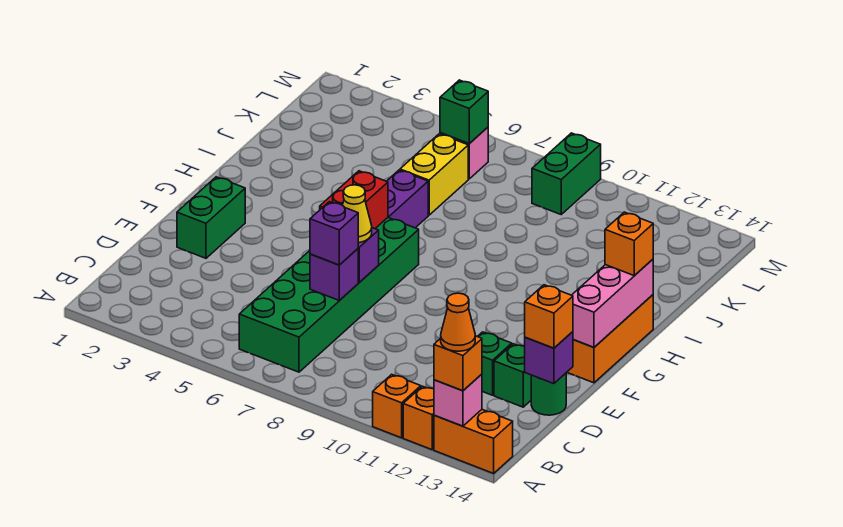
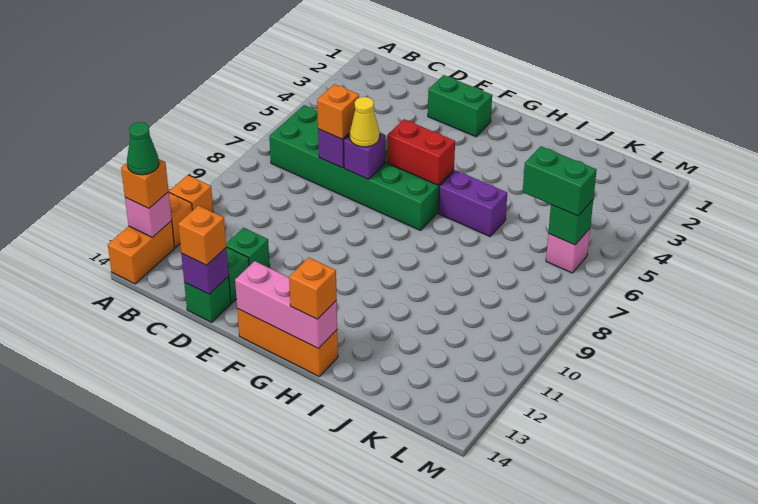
orange cone A13 level 4 -> green cone A13 level 4
purple brick D7 level 3 -> orange brick D7 level 3
green round brick D14 level 1 -> green brick D14 level 1
yellow brick J6:K6 level 1 -> none
green brick L9:M9 level 1 -> green brick K6:L6 level 3

